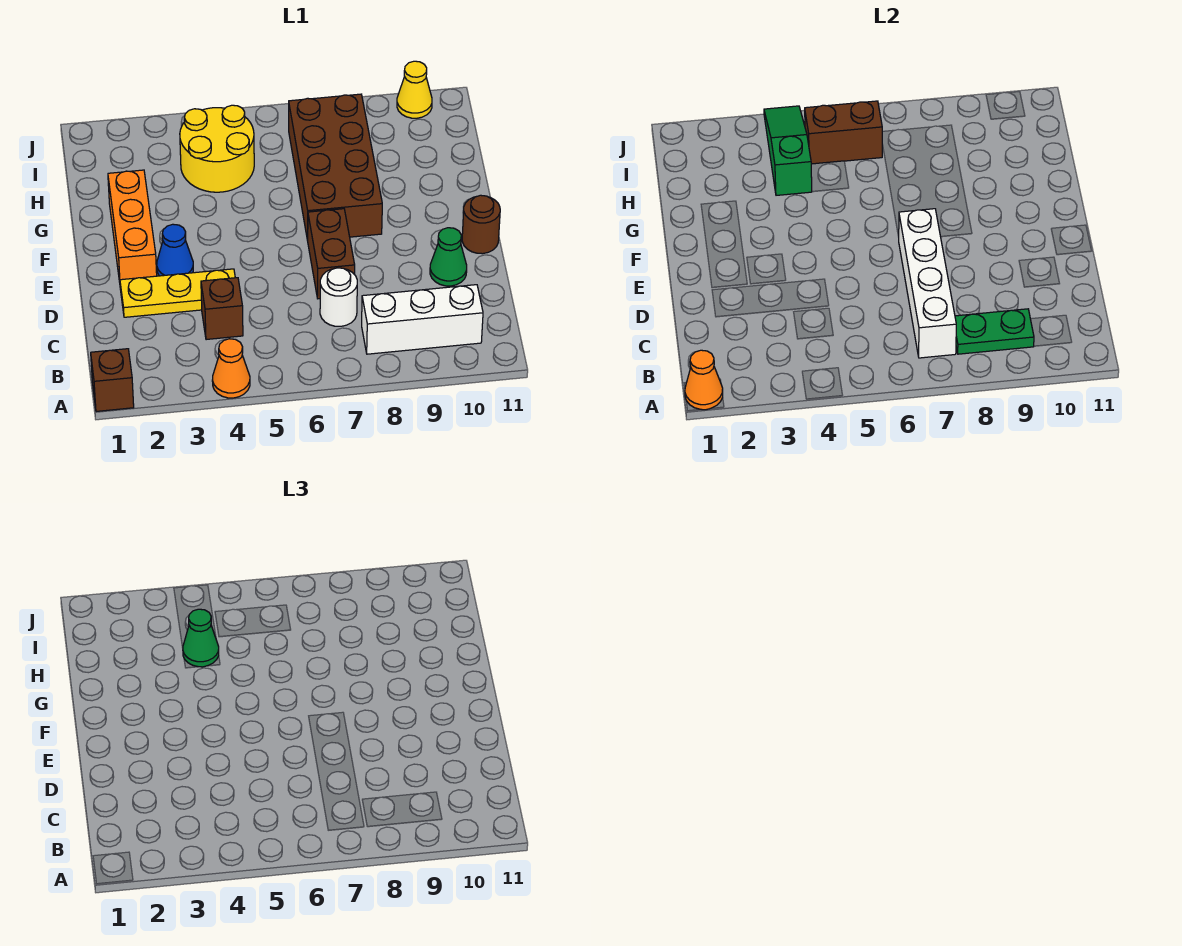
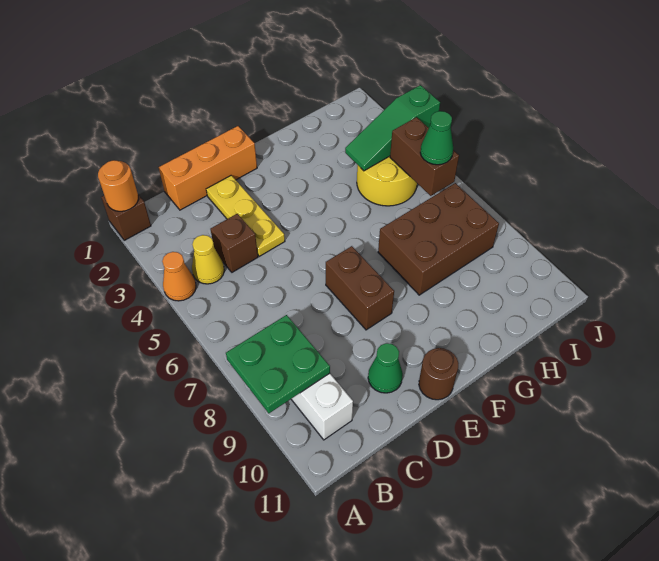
orange cone A1 level 2 -> orange round brick A1 level 2
white brick B7:E7 level 2 -> none
green plate B8:B9 level 2 -> green plate A8:B9 level 2
white round brick C7 level 1 -> none
brown brick D7:E7 level 1 -> brown brick E7:E8 level 1
orange brick E2:G2 level 1 -> orange brick C1:E1 level 1
blue cone E3 level 1 -> none
brown brick F7:I8 level 1 -> brown brick G7:I8 level 1
green slope H4:J4 level 2 top H -> green slope H4:J4 level 2 top J
green cone H4 level 3 -> green cone I6 level 3
yellow cone J10 level 1 -> yellow cone B4 level 1

